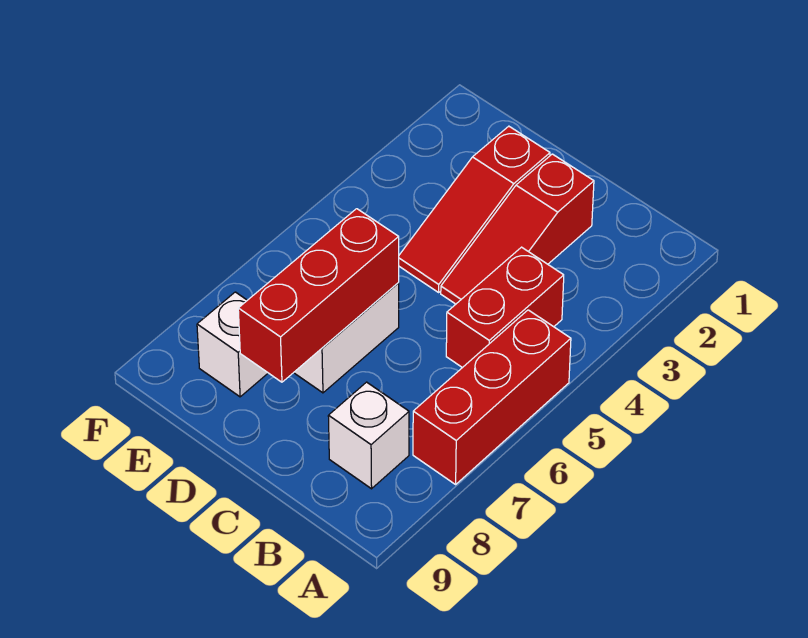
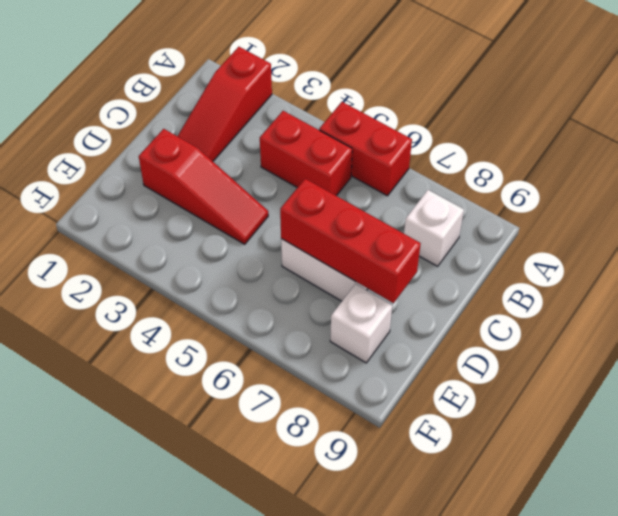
red brick A5:A7 level 1 -> red brick A5:A6 level 1
red slope C2:C4 level 1 top 2 -> red slope A2:C2 level 1 top A

